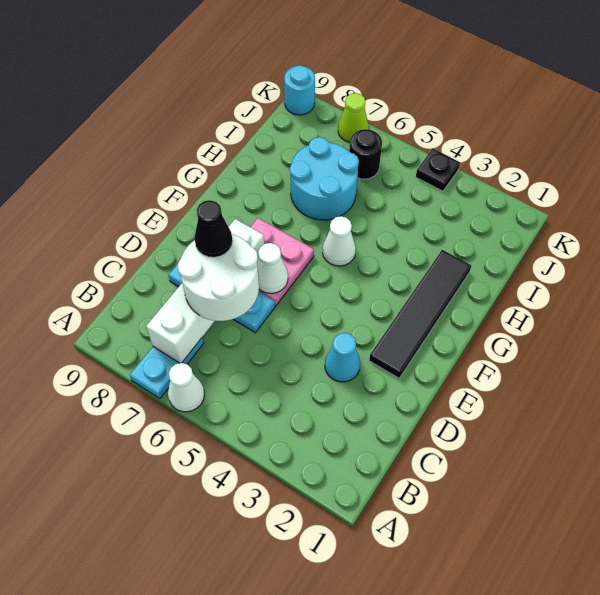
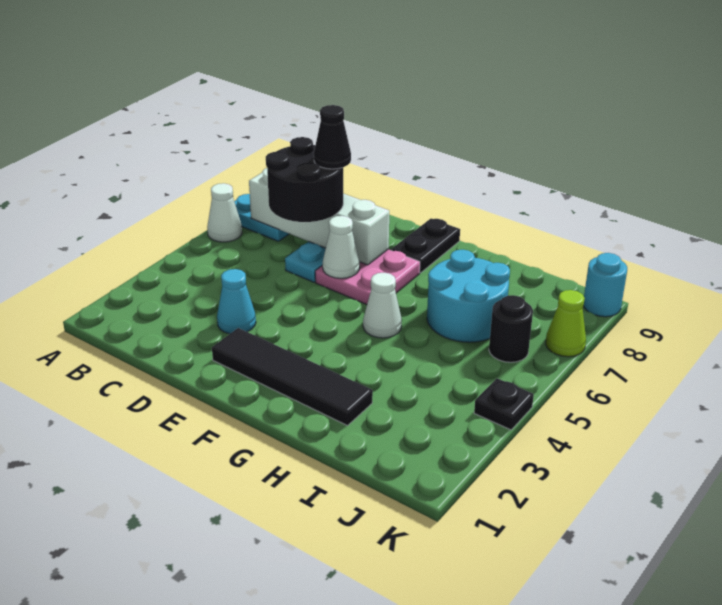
white round brick C6:D7 level 3 -> black round brick C6:D7 level 3
none -> black plate F8:F9 level 1

